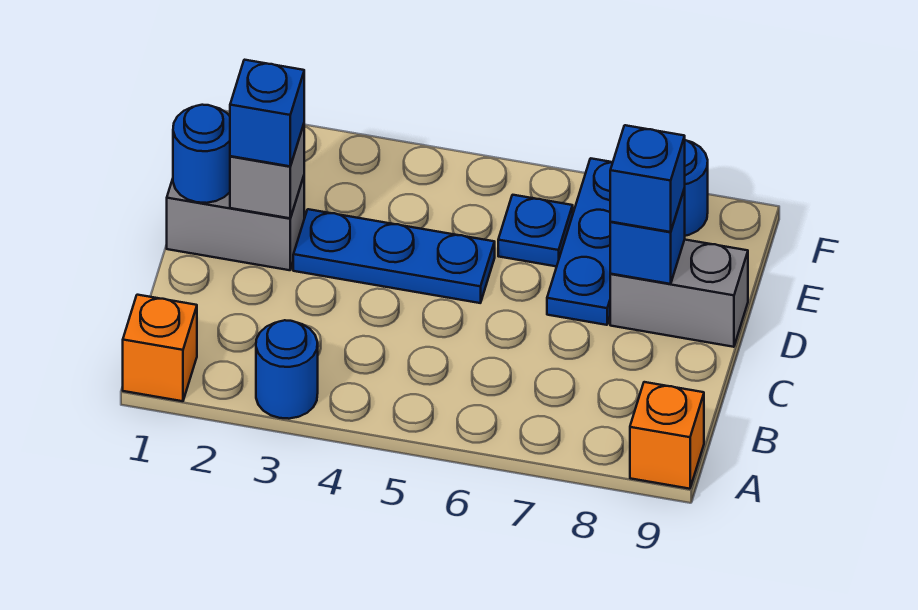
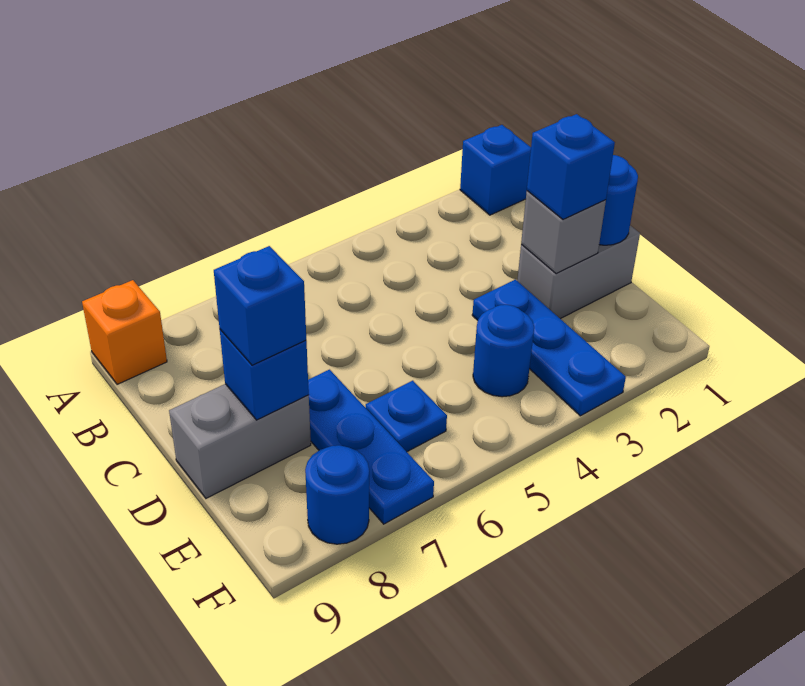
orange brick A1 level 1 -> blue brick A1 level 1
blue round brick A3 level 1 -> blue round brick E4 level 1
blue plate D3:D5 level 1 -> blue plate D3:F3 level 1

